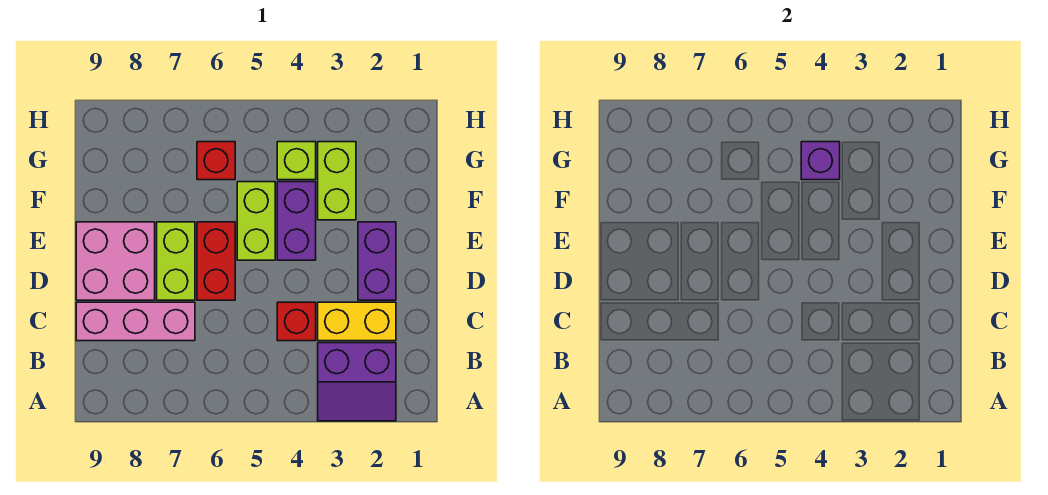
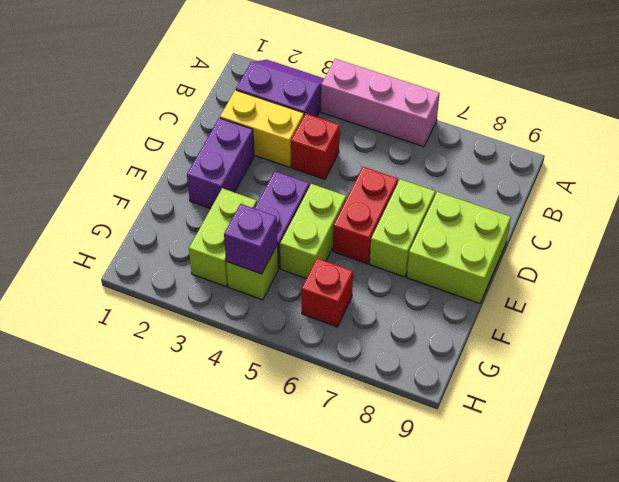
pink brick C7:C9 level 1 -> pink brick A4:A6 level 1
pink brick D8:E9 level 1 -> lime brick D8:E9 level 1

